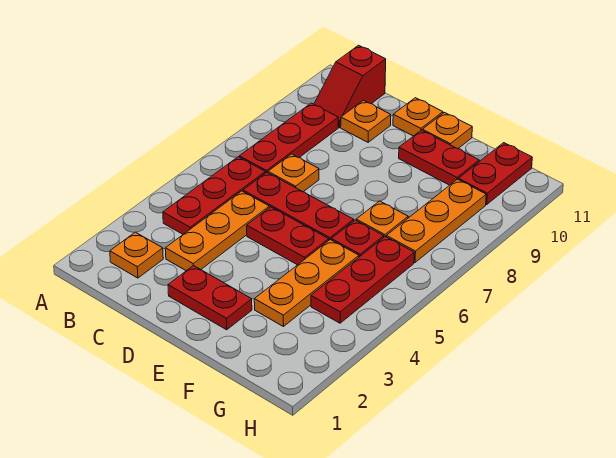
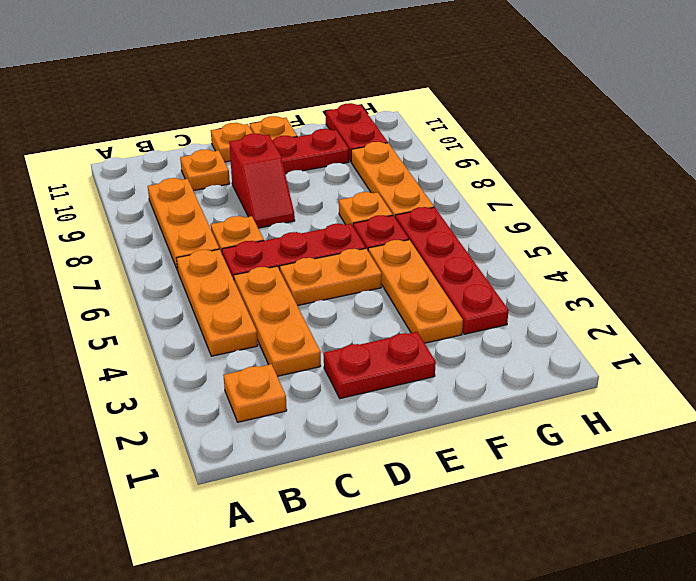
red plate B4:B6 level 1 -> orange plate B4:B6 level 1
red plate B7:B9 level 1 -> orange plate B7:B9 level 1
red slope B10:B11 level 1 top 11 -> red slope D8:D9 level 1 top 9
red plate D5:E5 level 1 -> orange plate D5:E5 level 1
red plate G4:G6 level 1 -> red plate G3:G6 level 1

